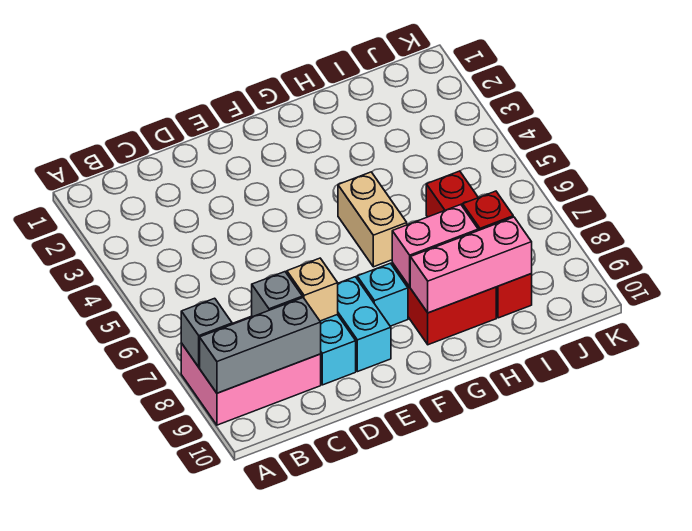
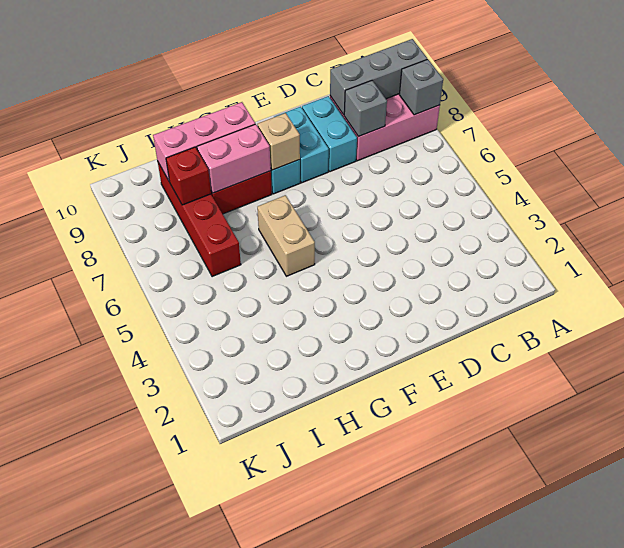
tan brick D8 level 2 -> tan brick F8 level 2

